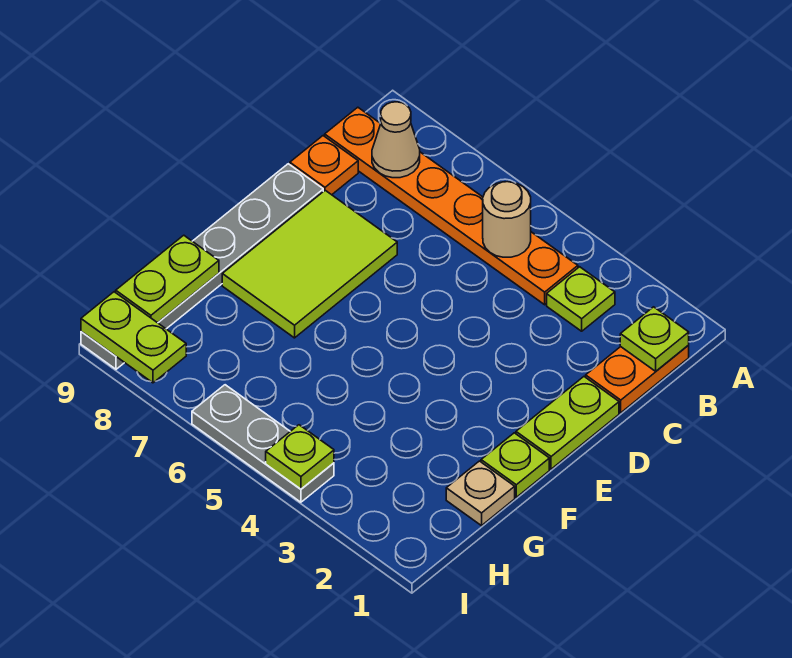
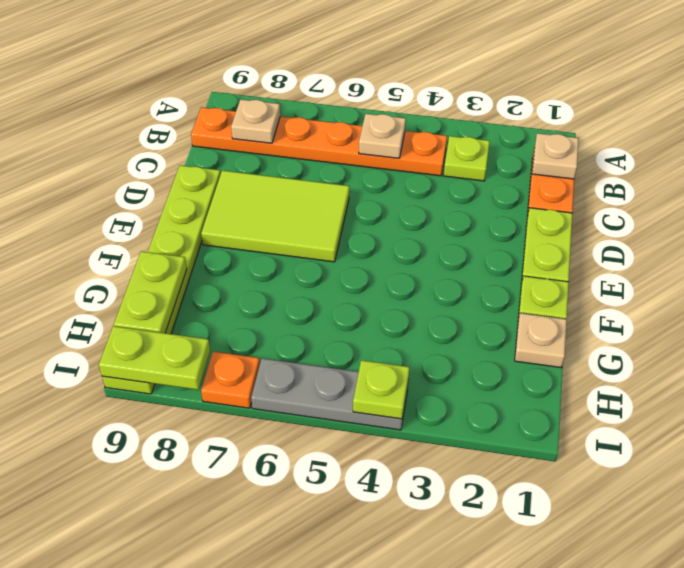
lime plate B1 level 2 -> tan plate B1 level 2
tan round brick B5 level 2 -> tan plate B5 level 2
tan cone B8 level 2 -> tan plate B8 level 2
orange plate C9 level 1 -> orange plate I7 level 1
lime tile D7:F8 level 1 -> lime tile D6:E8 level 1
grey plate D9:I9 level 1 -> lime plate D9:I9 level 1

